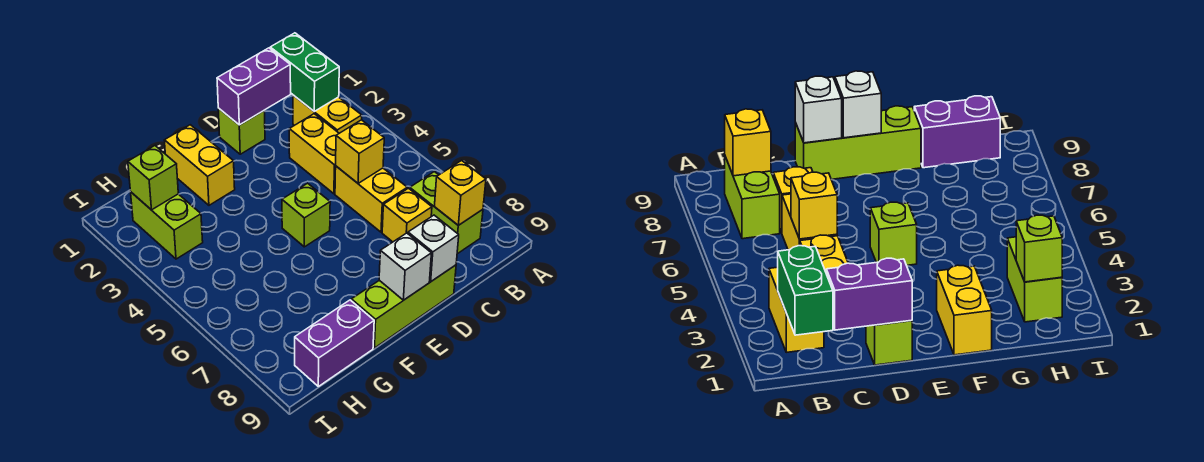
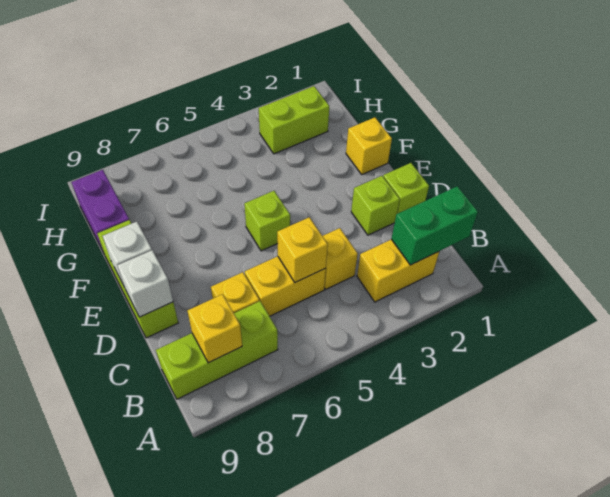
lime brick B7:B8 level 1 -> lime brick B7:B9 level 1
purple brick C1:D1 level 2 -> none
yellow brick C3:C4 level 1 -> yellow brick C4 level 1
yellow brick F1:F2 level 1 -> yellow brick F1 level 1
lime brick H2 level 2 -> lime brick D2 level 1

